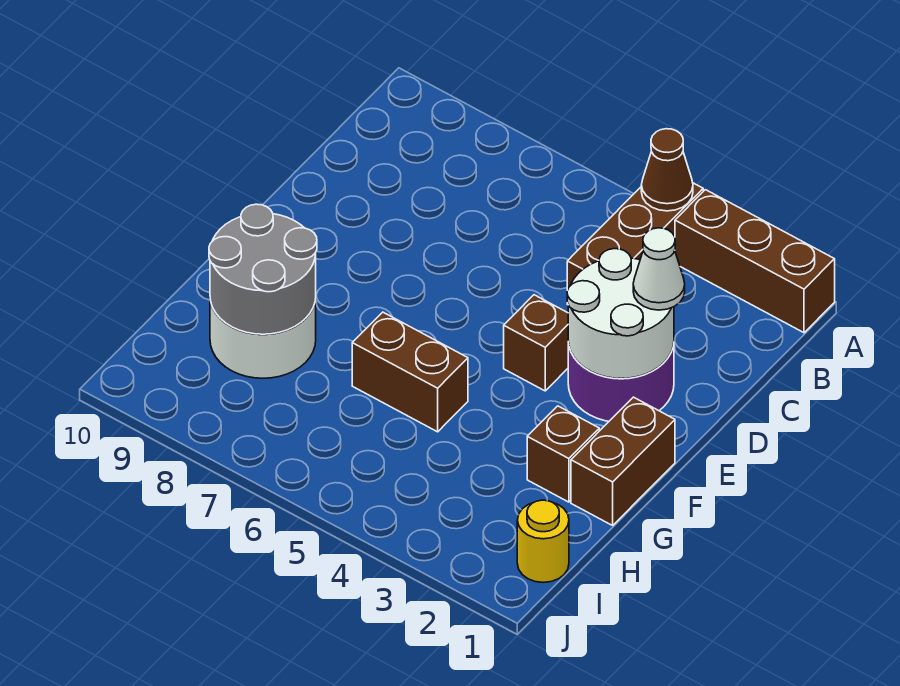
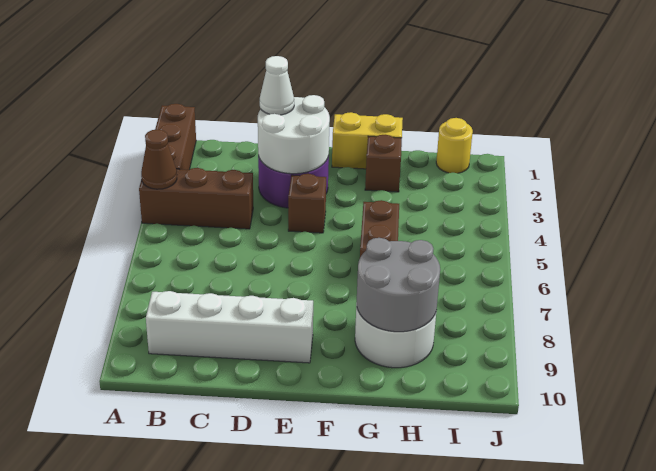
none -> white brick B9:E9 level 1
brown brick F1:G1 level 1 -> yellow brick F1:G1 level 1

